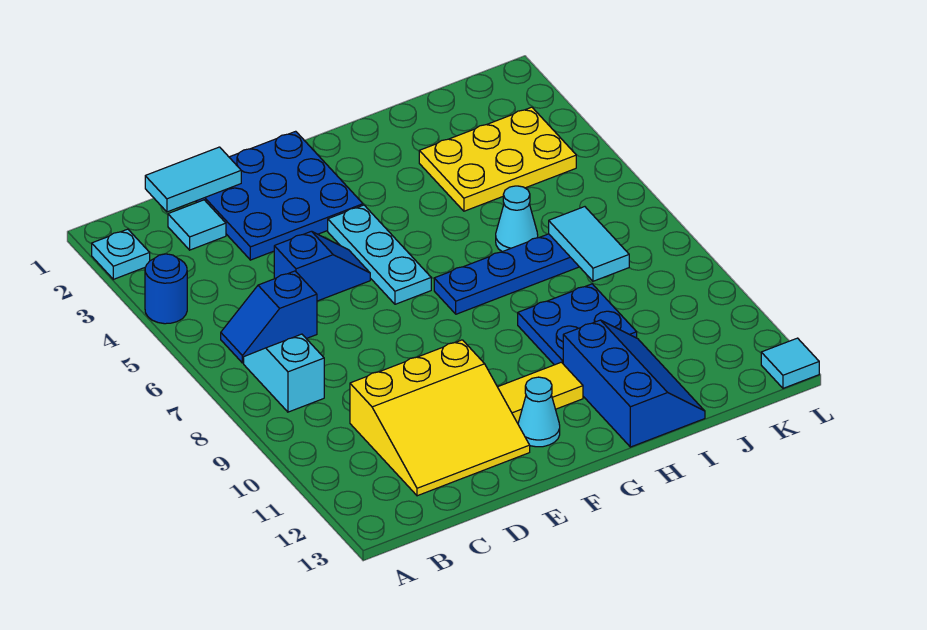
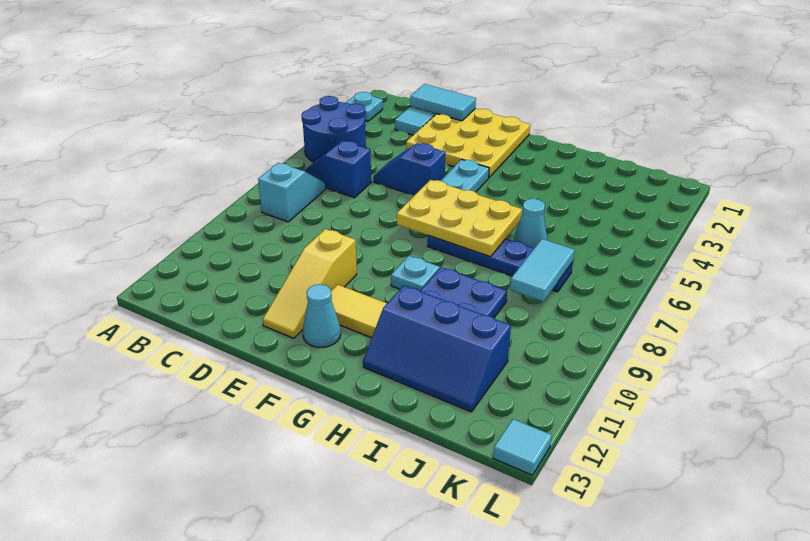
blue round brick A4 level 1 -> blue round brick A4:B5 level 1
yellow slope C10:E12 level 1 top 10 -> yellow slope E10:E12 level 1 top 10
blue plate D1:F3 level 1 -> yellow plate D1:F3 level 1
blue slope D5:E5 level 1 top D -> blue slope D5:E5 level 1 top E
none -> cyan plate G9 level 1
blue slope H11:I13 level 1 top H -> blue slope H11:J12 level 1 top 11
yellow plate I3:K4 level 1 -> yellow plate F6:H7 level 2

